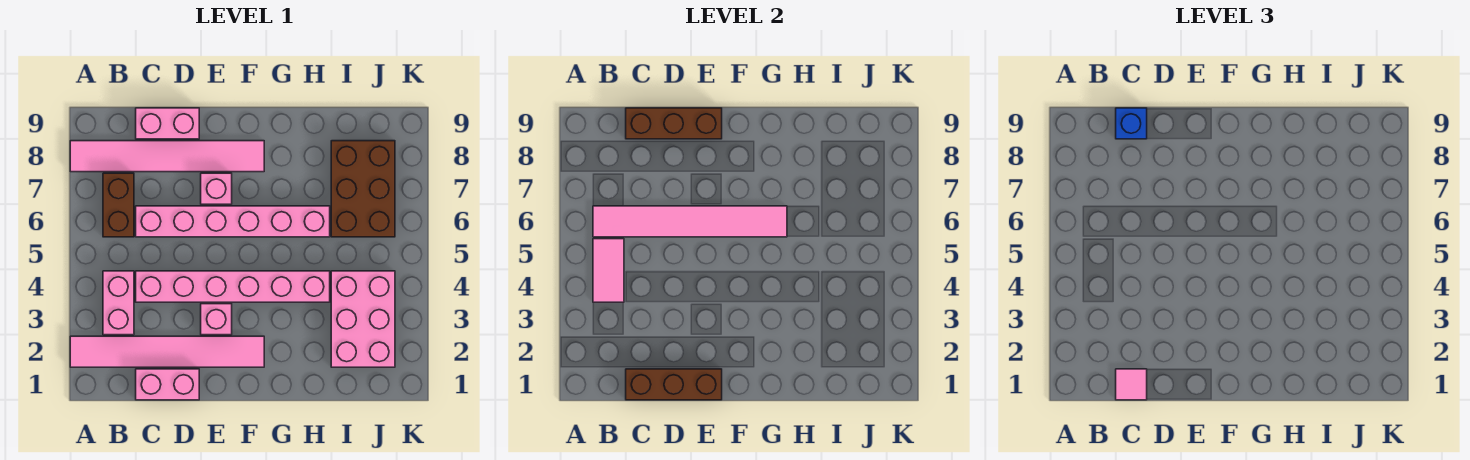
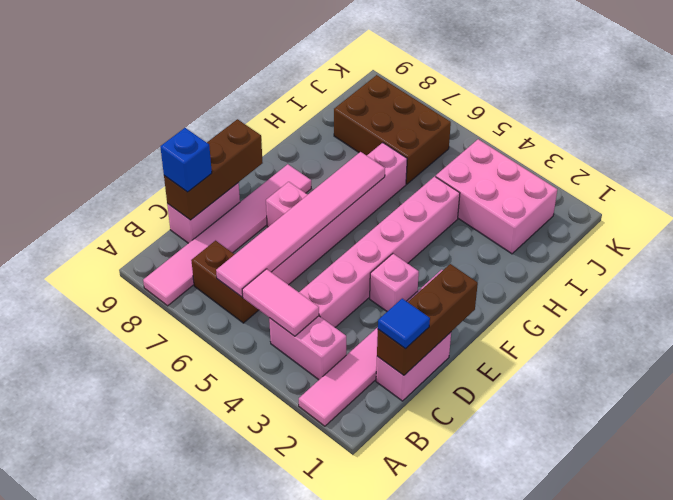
pink tile C1 level 3 -> blue tile C1 level 3

